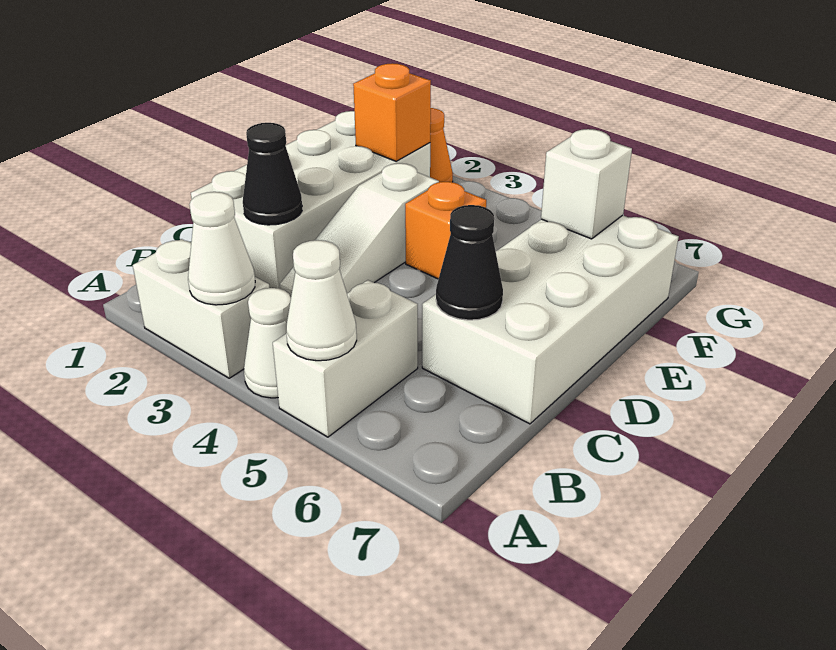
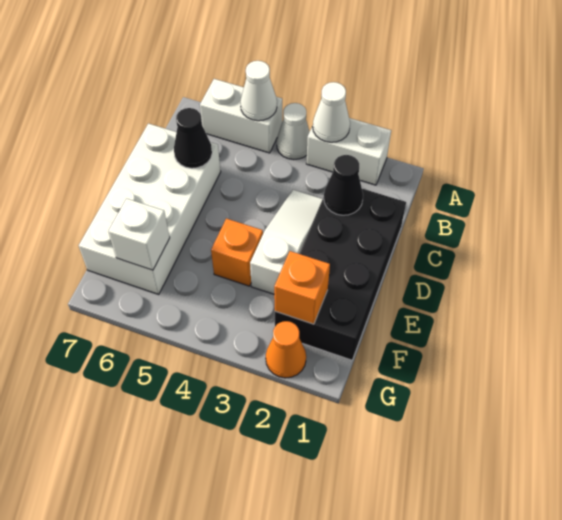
white brick A5:B5 level 1 -> white brick A5:A6 level 1
white brick C1:F2 level 1 -> black brick C1:F2 level 1

